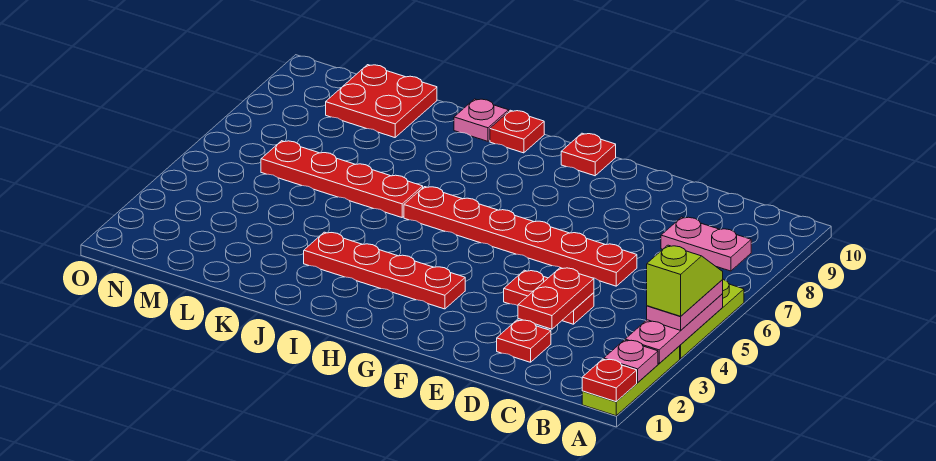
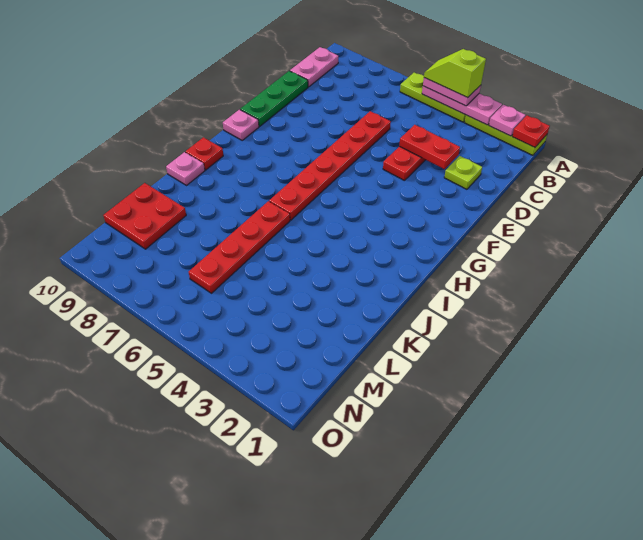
pink plate B8:C8 level 1 -> pink plate B10:C10 level 1
red plate D2 level 1 -> lime plate D2 level 1
none -> green plate D10:F10 level 1
red plate G3:J3 level 1 -> none
red plate G10 level 1 -> pink plate G10 level 1

